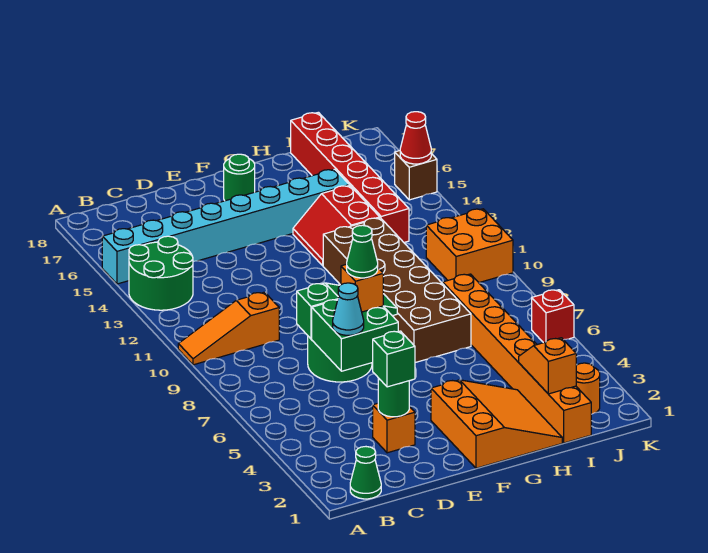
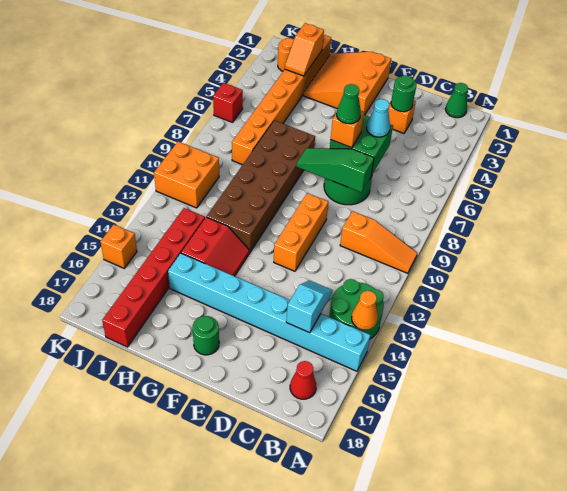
none -> orange cone A14 level 2
none -> cyan slope C14:C15 level 2 top 15
green brick D3 level 3 -> none
none -> orange brick E10:E12 level 1
brown brick K15 level 1 -> orange brick K15 level 1
red cone K15 level 2 -> red cone B17 level 1

